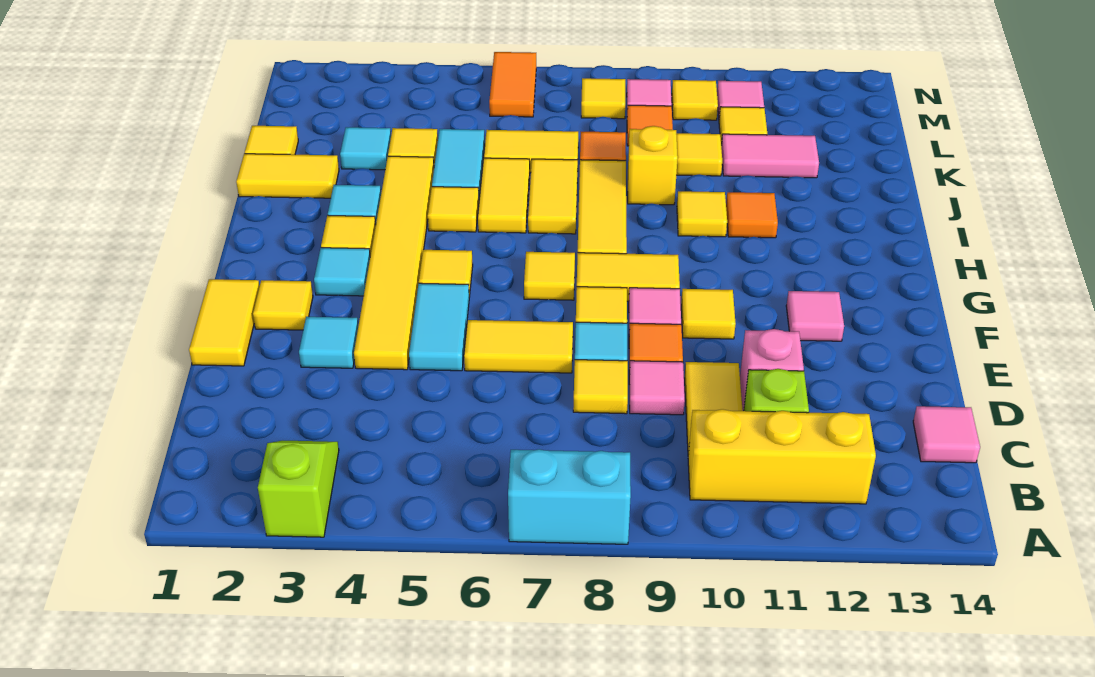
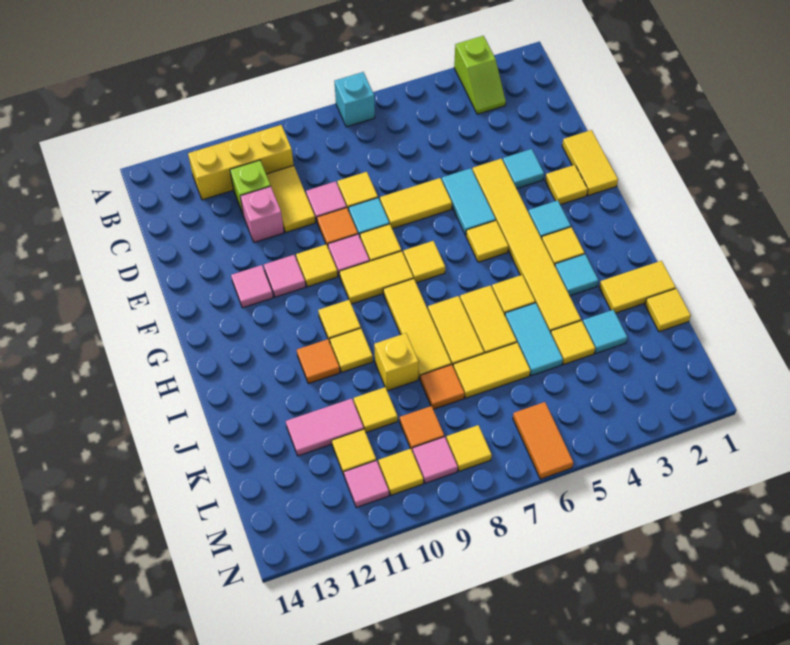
cyan brick A7:A8 level 1 -> cyan brick A7 level 1
pink tile C14 level 1 -> pink tile F11 level 1
none -> yellow tile H10 level 1

